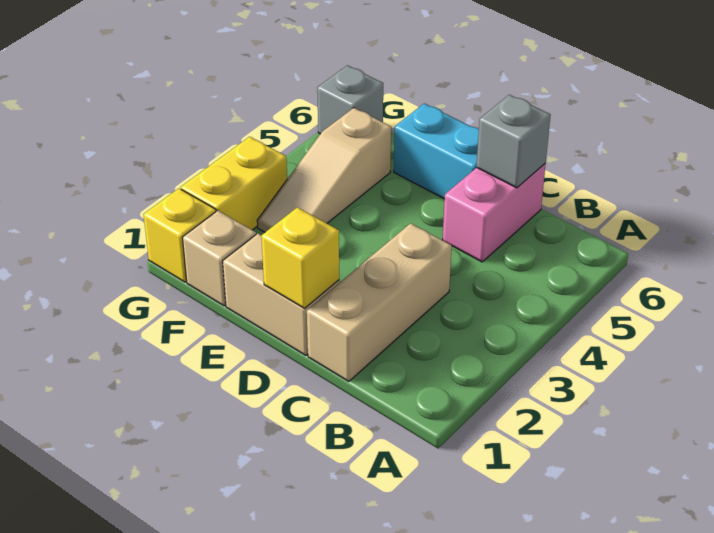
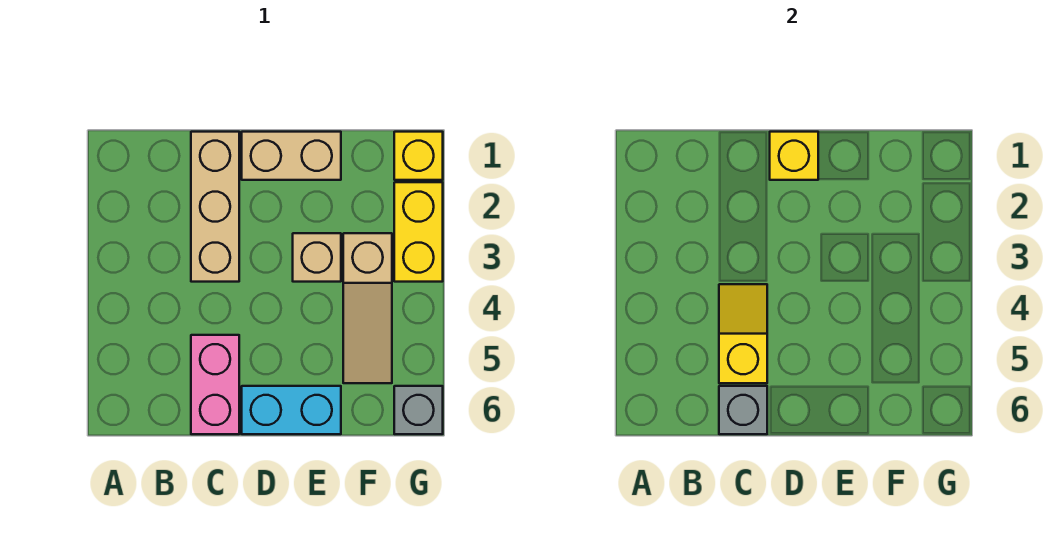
none -> yellow slope C4:C5 level 2 top 5
tan brick F1 level 1 -> tan brick E3 level 1
tan slope F3:F5 level 1 top 5 -> tan slope F3:F5 level 1 top 3

